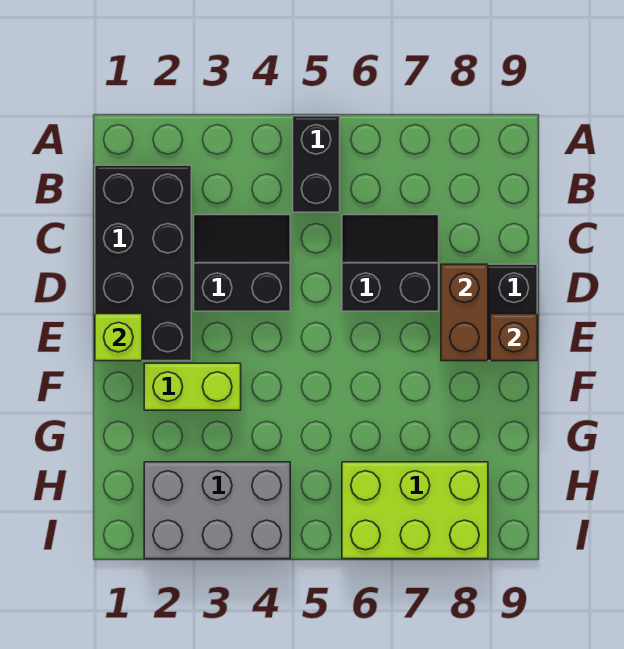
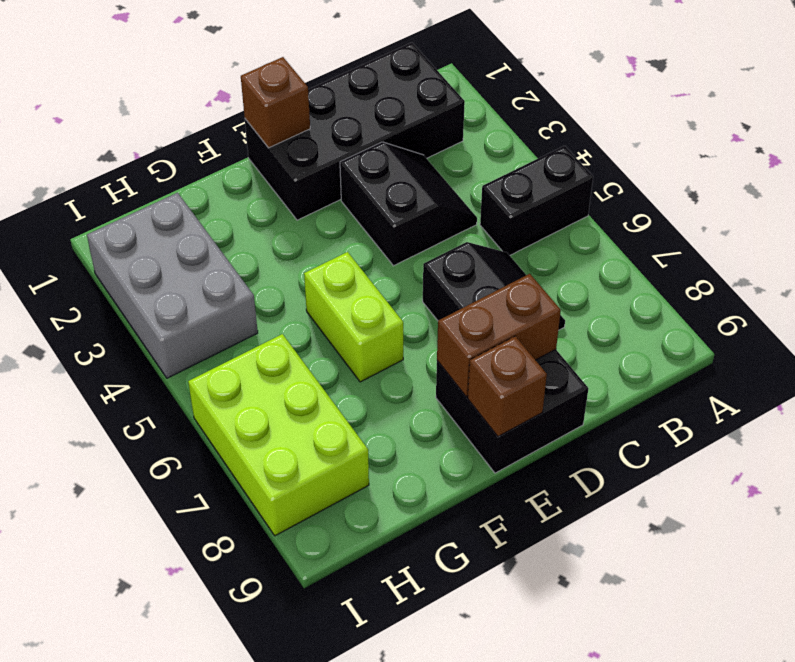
lime brick E1 level 2 -> brown brick E1 level 2
lime brick F2:F3 level 1 -> lime brick F5:F6 level 1

